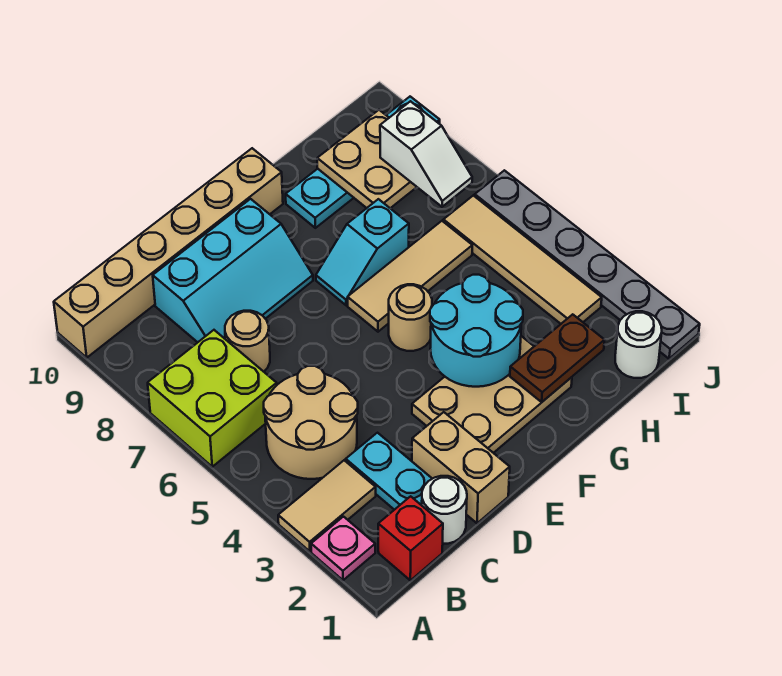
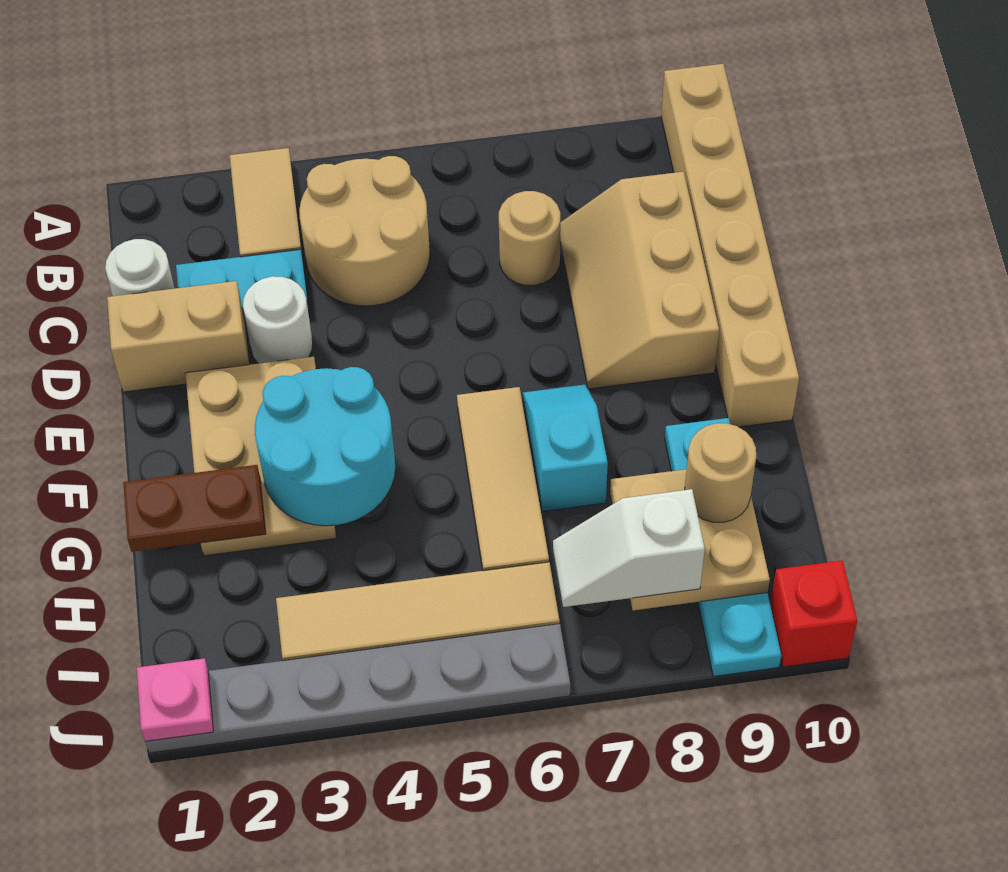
pink plate A2 level 1 -> pink plate J1 level 2
lime brick A6:B7 level 1 -> none
red brick B1 level 1 -> red brick J10 level 1
cyan slope C8:E9 level 1 top 9 -> tan slope C8:E9 level 1 top 9
tan round brick F5 level 1 -> tan round brick H9 level 3
brown plate G2:H2 level 2 -> brown plate G1:G2 level 2
white round brick I1 level 1 -> white round brick D3 level 1

